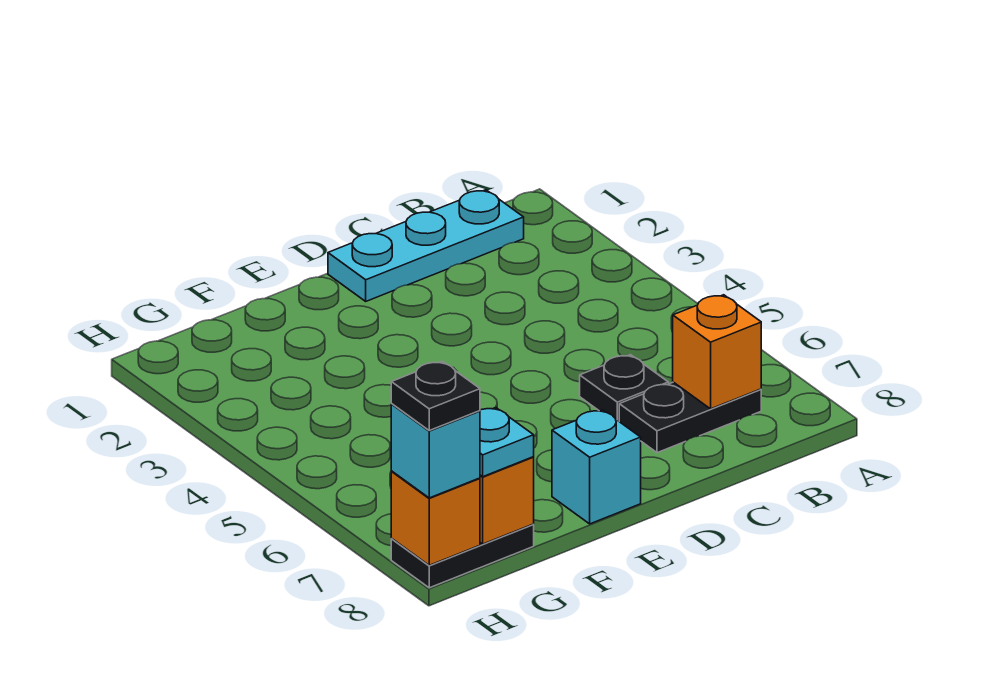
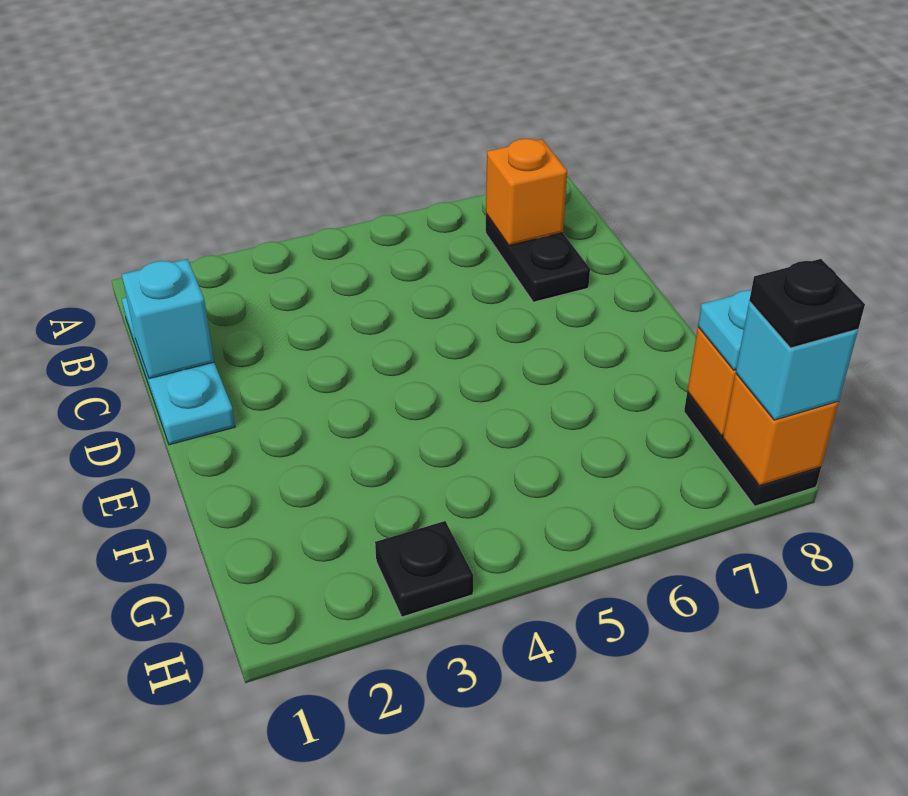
black plate C6 level 1 -> black plate H3 level 1
cyan brick E8 level 1 -> cyan brick C1 level 2

